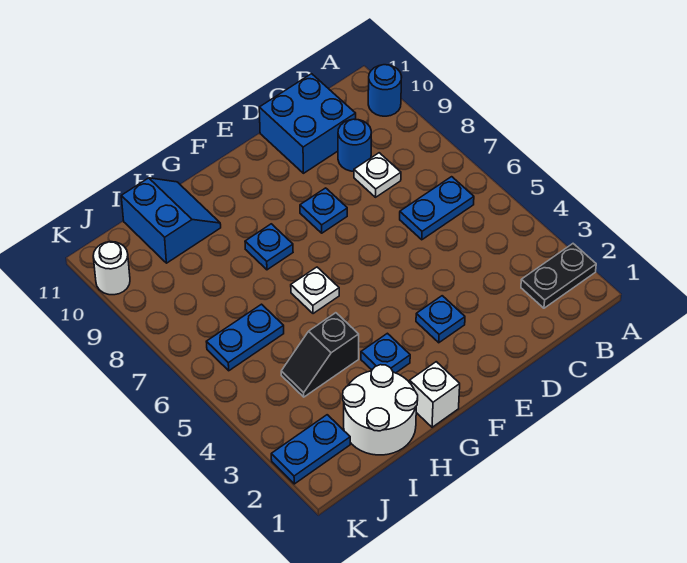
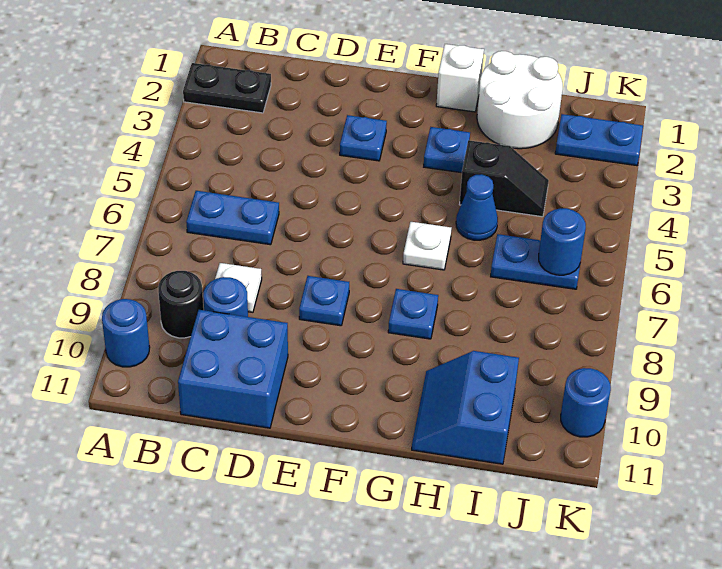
none -> black round brick B9 level 1
none -> blue cone H5 level 1
none -> blue round brick J6 level 2
white round brick K10 level 1 -> blue round brick K10 level 1

